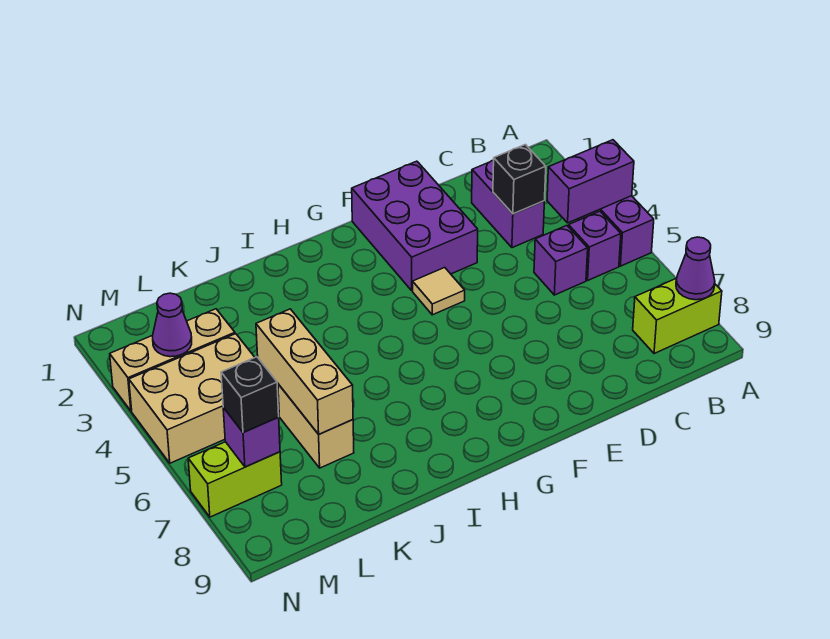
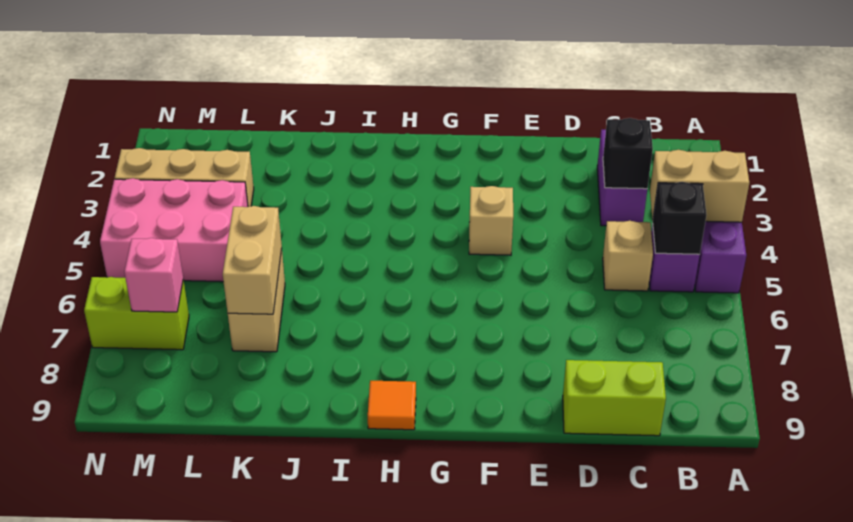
purple brick A4:B4 level 2 -> tan brick A4:B4 level 2
lime brick A8:B8 level 1 -> lime brick C9:D9 level 1
purple cone A8 level 2 -> none
purple brick C5 level 1 -> tan brick C5 level 1
purple brick E1:F3 level 1 -> none
tan tile F4 level 1 -> tan brick F4 level 1
none -> orange tile H9 level 1
tan brick K5:K7 level 2 -> tan brick K6:K7 level 2
tan brick L4:N5 level 1 -> pink brick L4:N5 level 1
purple cone M3 level 2 -> none
purple brick M7 level 2 -> pink brick M7 level 2
black brick M7 level 3 -> black brick B5 level 2

